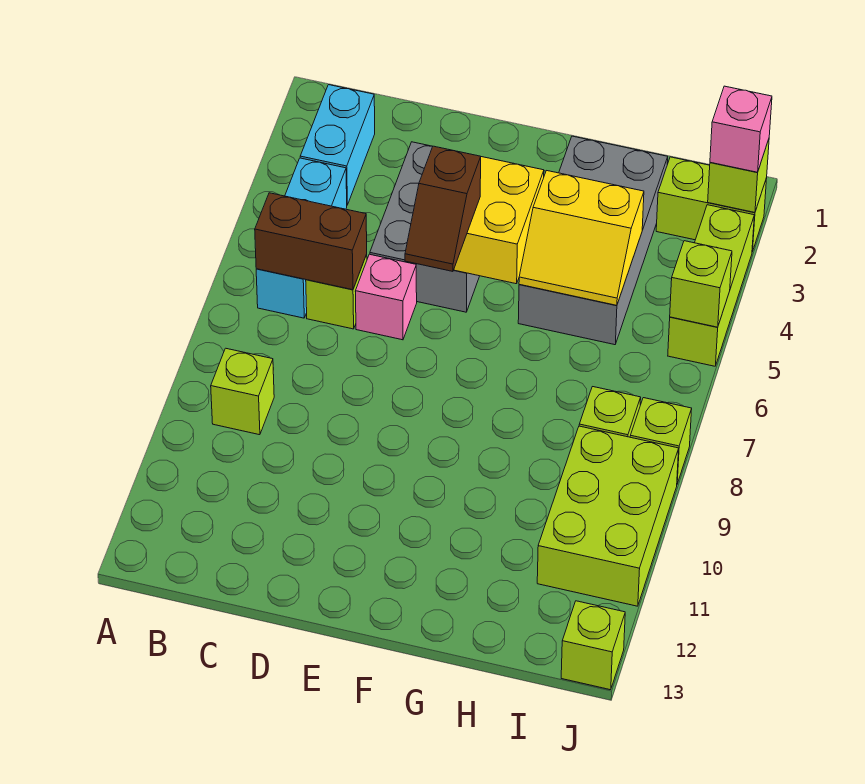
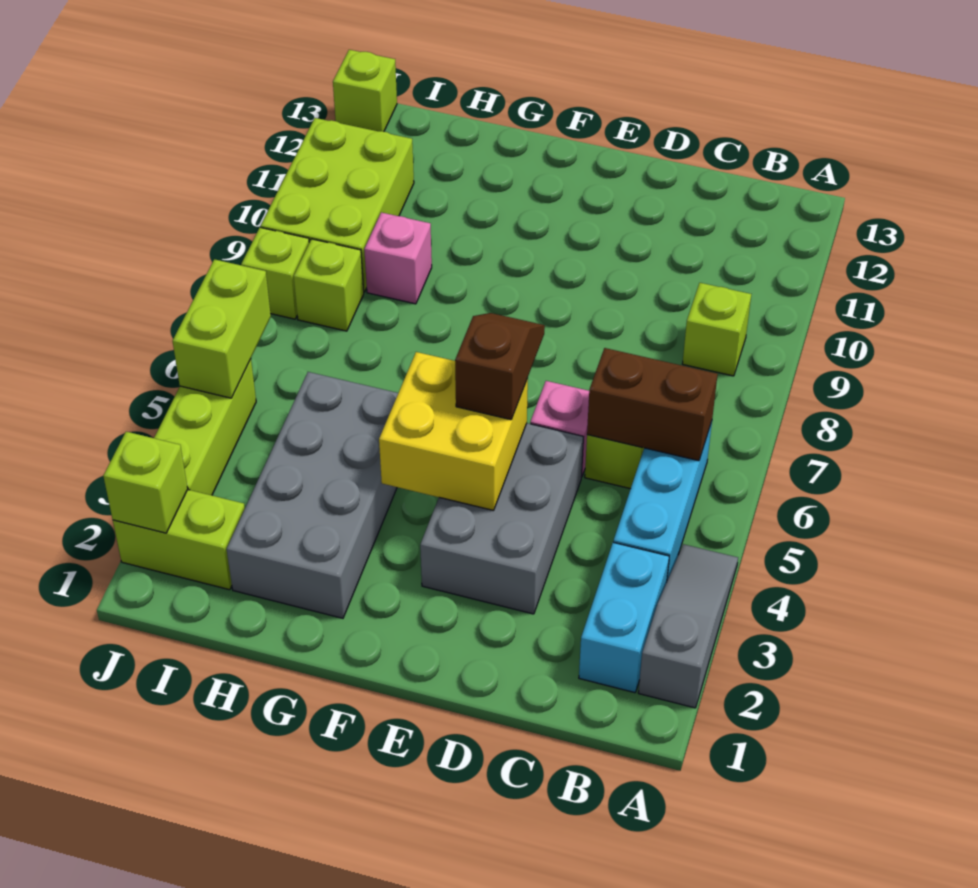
none -> grey slope A2:A4 level 1 top 2
yellow slope G4:H5 level 2 top 4 -> none
pink brick J2 level 3 -> pink brick H9 level 1
lime brick J5 level 2 -> lime brick J5:J6 level 2

